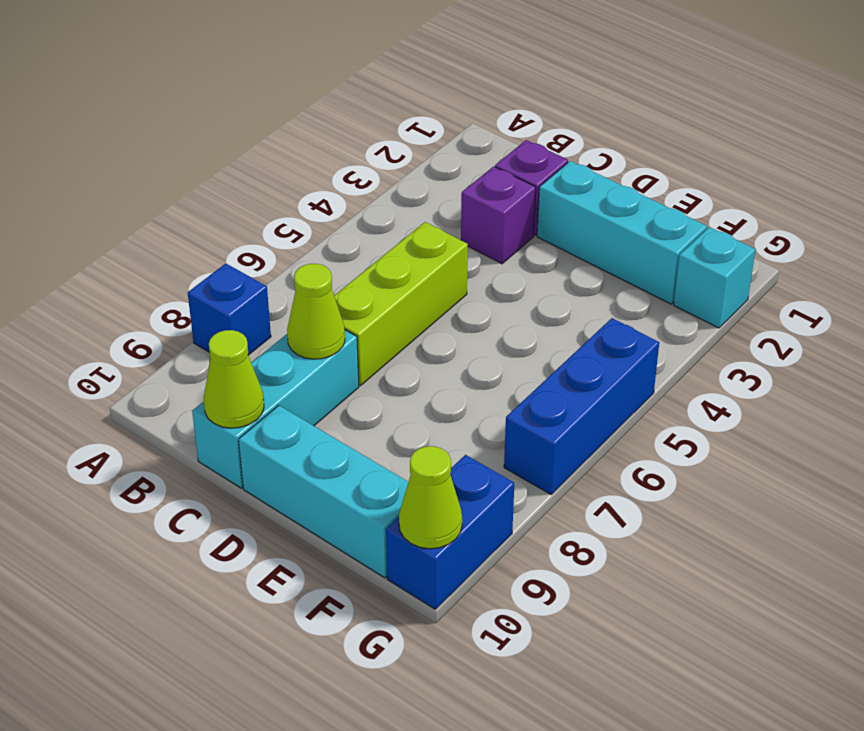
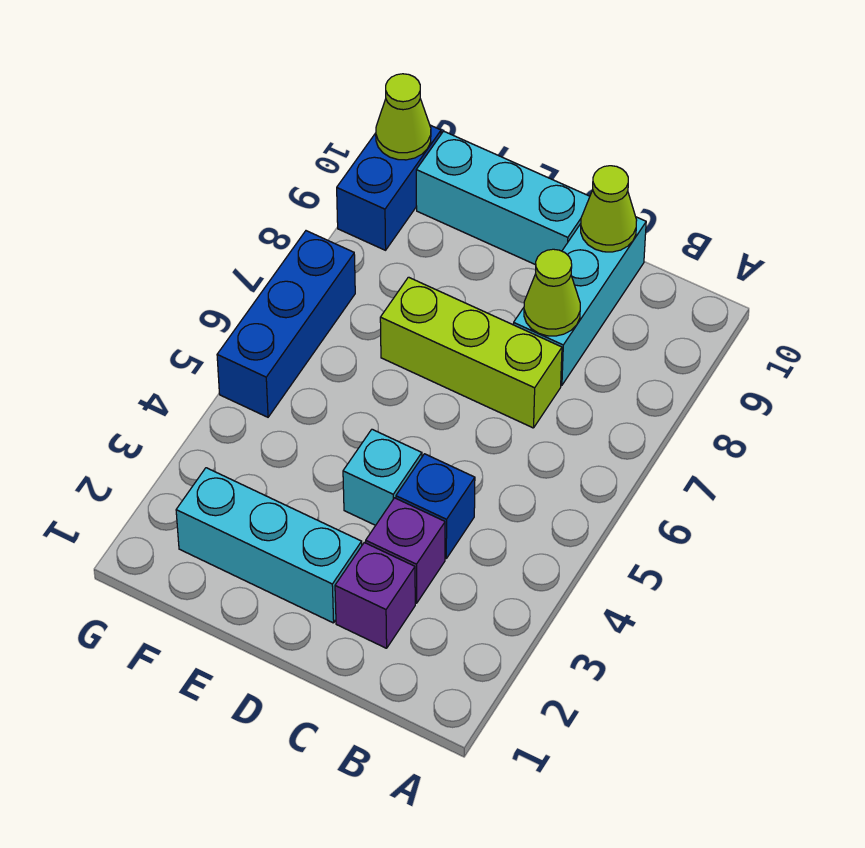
blue brick A8 level 1 -> blue brick C4 level 1
lime brick C5:C7 level 1 -> lime brick C7:E7 level 1
cyan brick G2 level 1 -> cyan brick D4 level 1

